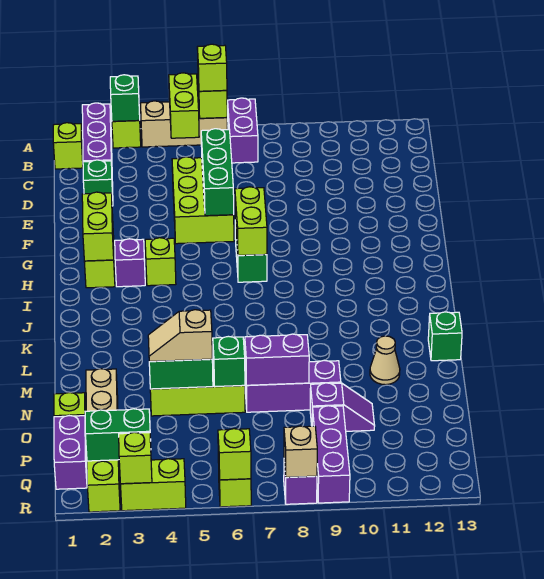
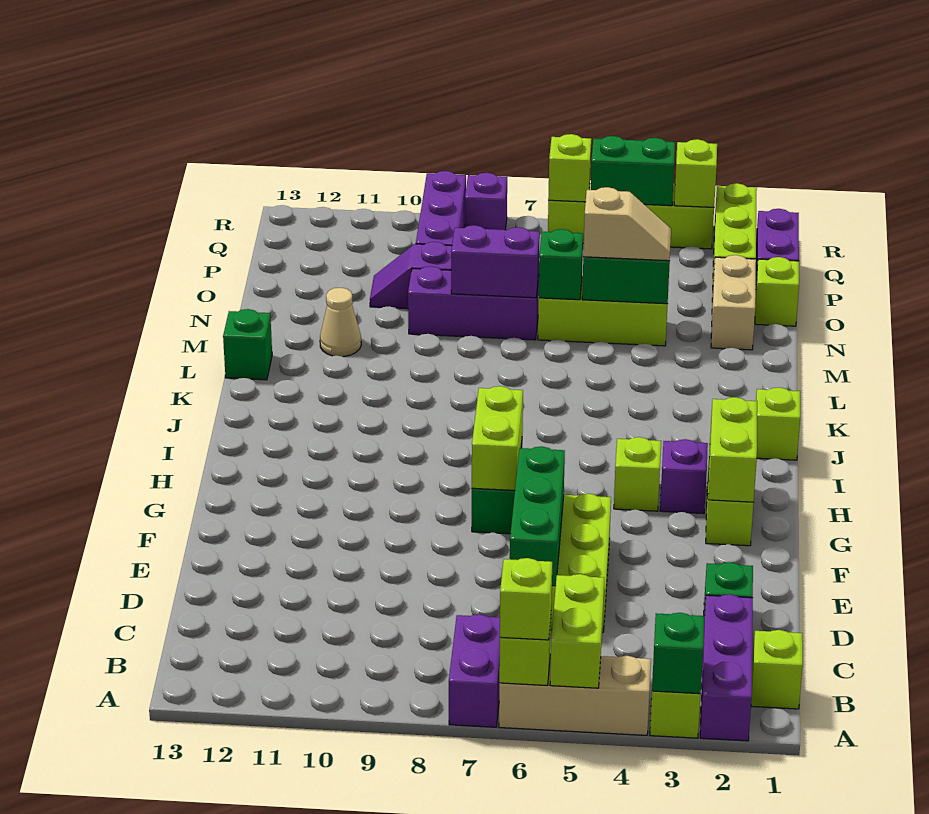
none -> lime brick J1 level 1
green brick Q2:Q3 level 2 -> green brick R4:R5 level 2
tan brick R8 level 2 -> none

